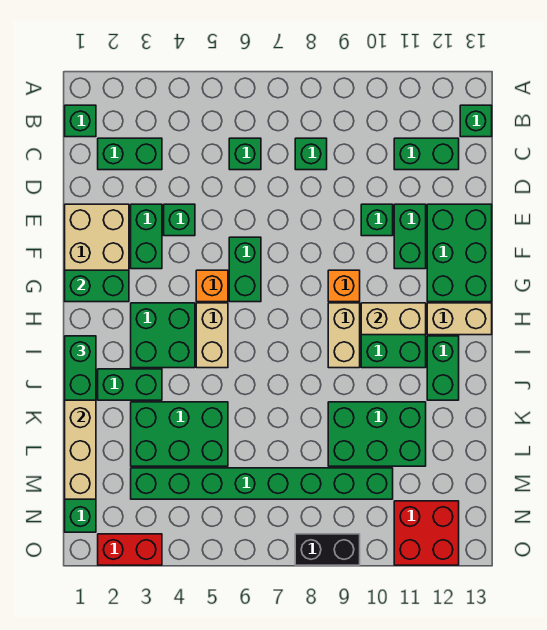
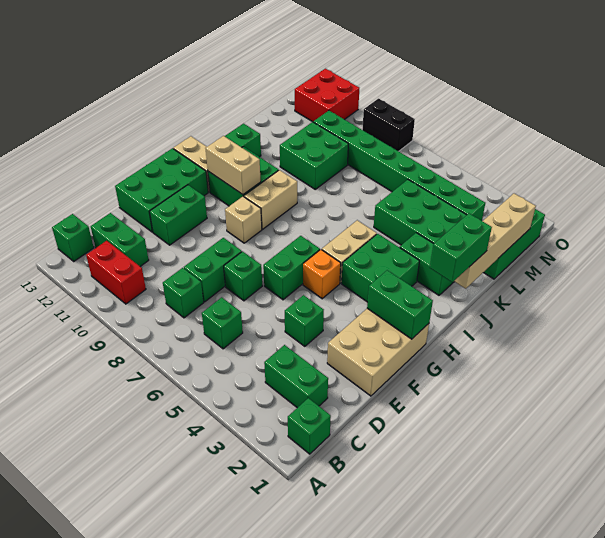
green brick E3:F3 level 1 -> green brick D8:E8 level 1
green brick E10 level 1 -> green brick E7 level 1
orange brick G9 level 1 -> tan brick G9 level 1
green brick K9:L11 level 1 -> green brick K9:L10 level 1
red brick O2:O3 level 1 -> red brick B10:B11 level 1

